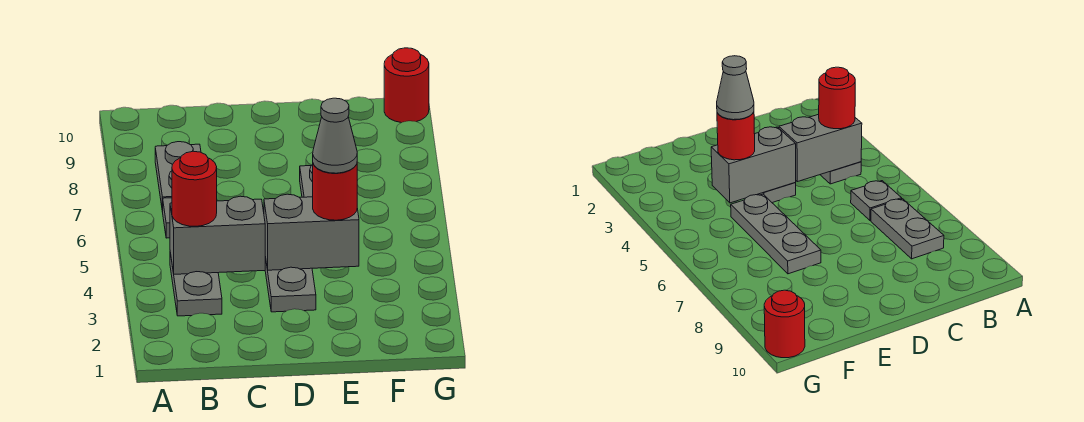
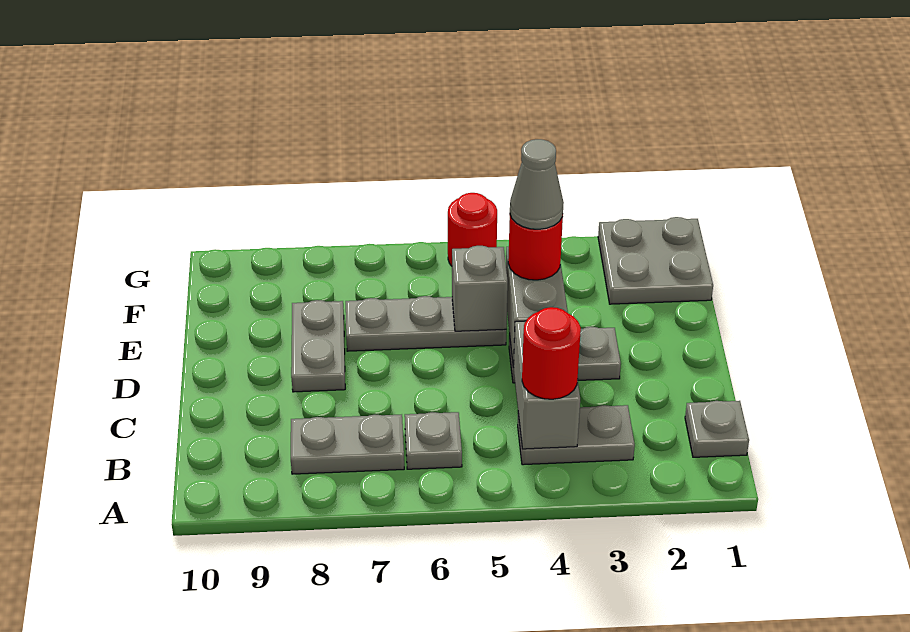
none -> grey plate B1 level 1
none -> grey plate D8:E8 level 1
none -> grey brick E5 level 2
none -> grey plate F1:G2 level 1
red round brick G10 level 1 -> red round brick G5 level 1

